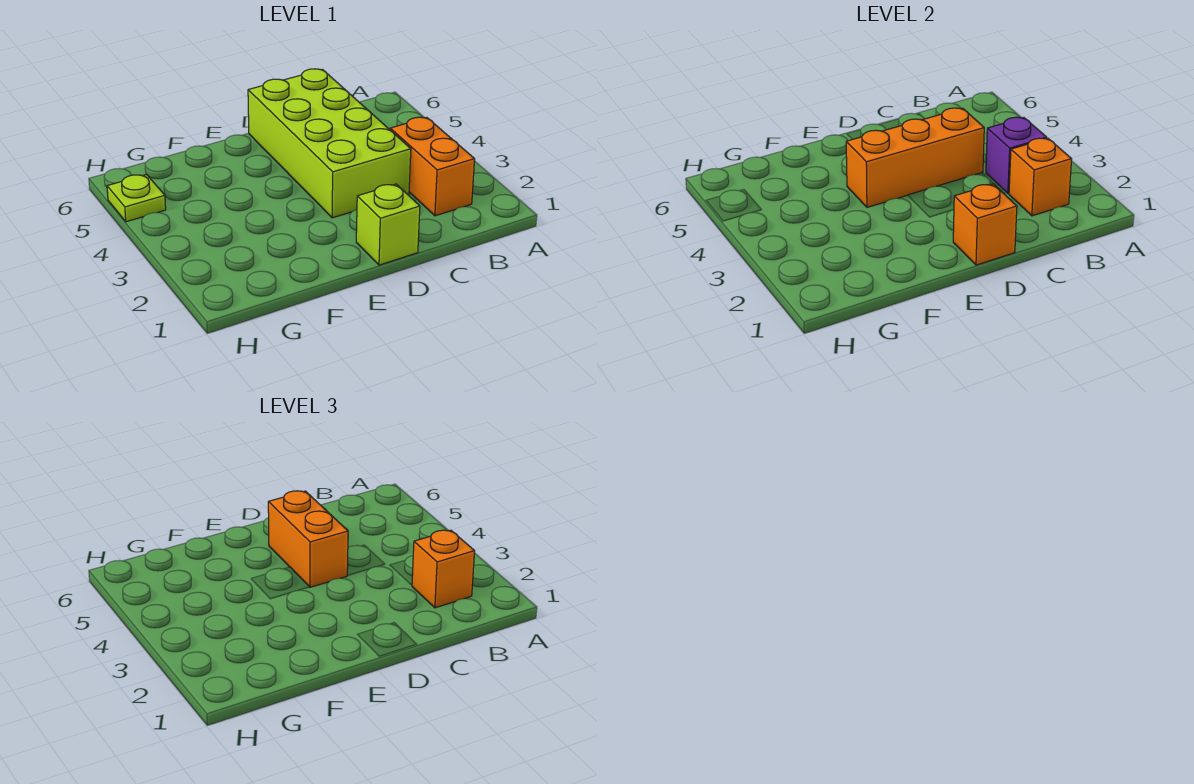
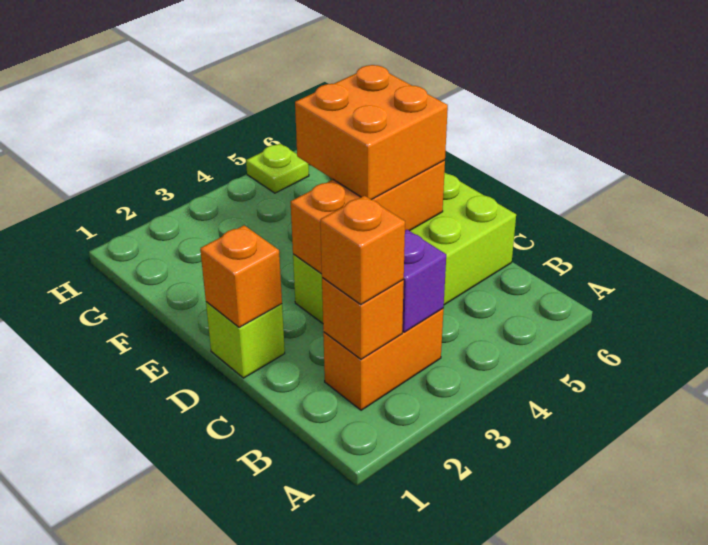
orange brick C4:E4 level 2 -> orange brick D3:D5 level 2
orange brick D4:D5 level 3 -> orange brick D4:E5 level 3

